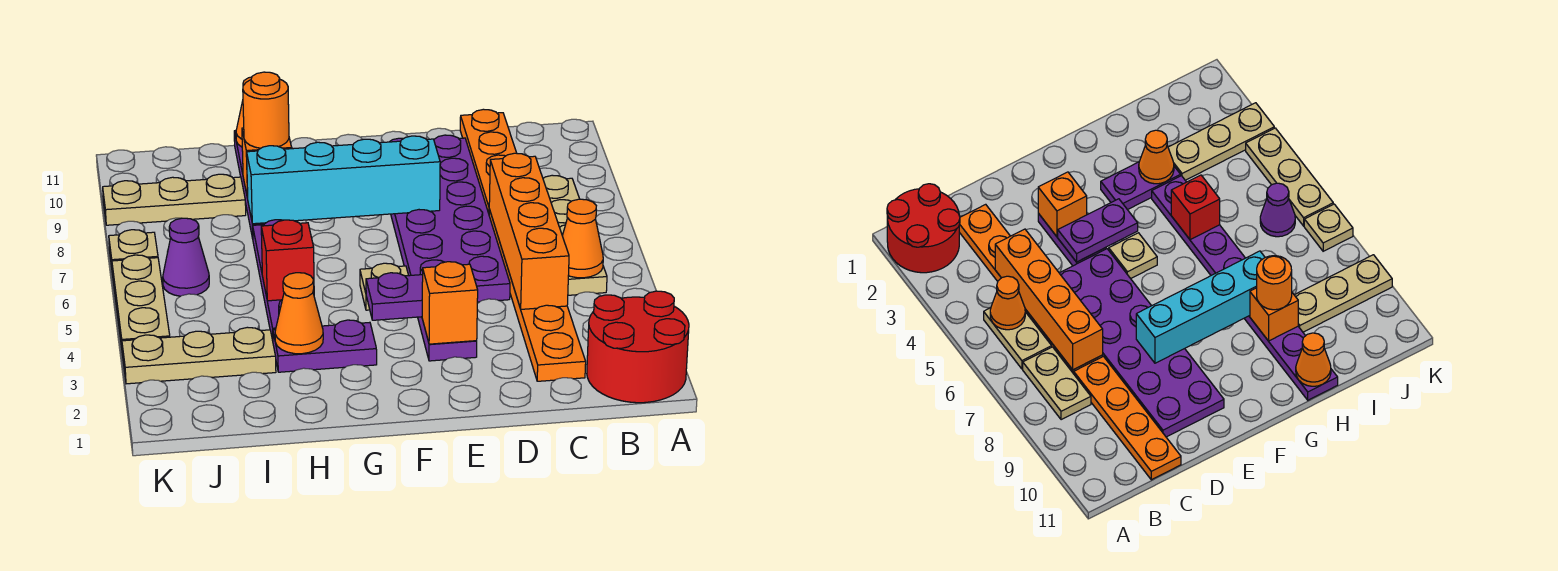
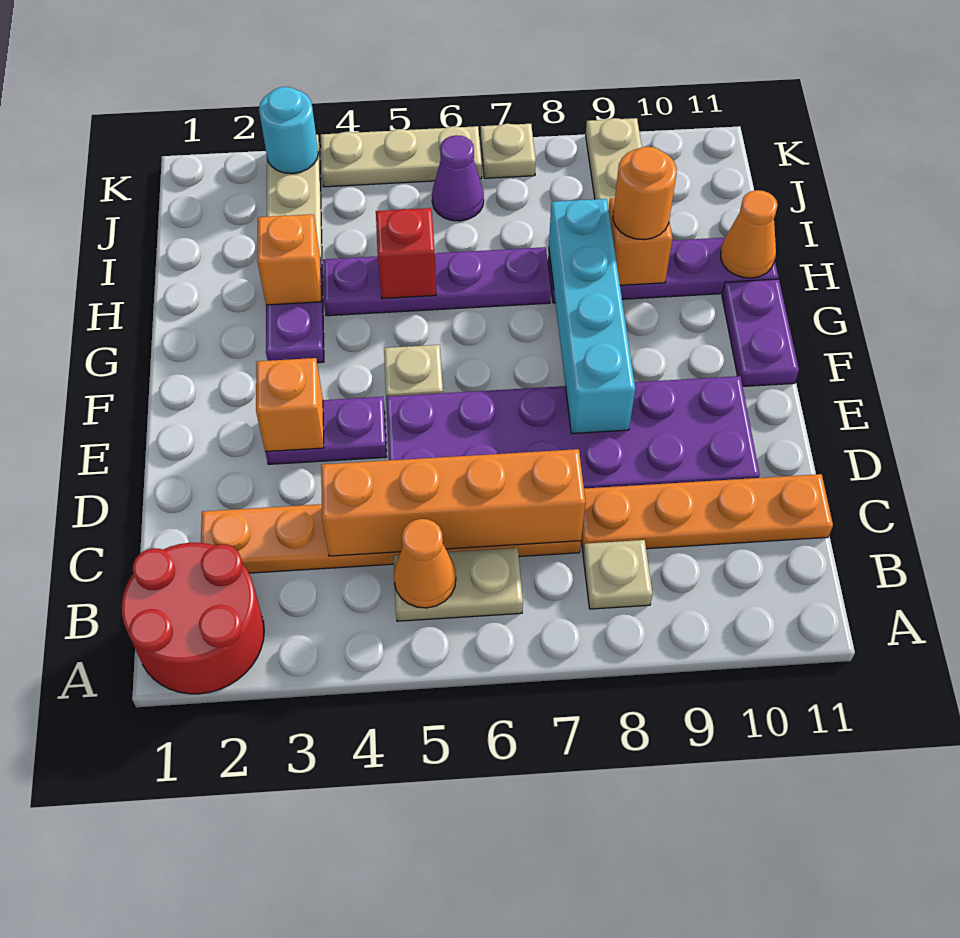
tan plate B7:B8 level 1 -> tan plate B8 level 1
purple plate E4:F4 level 2 -> purple plate F11:G11 level 1
orange cone H3 level 2 -> orange brick H3 level 2
none -> cyan round brick K3 level 2

